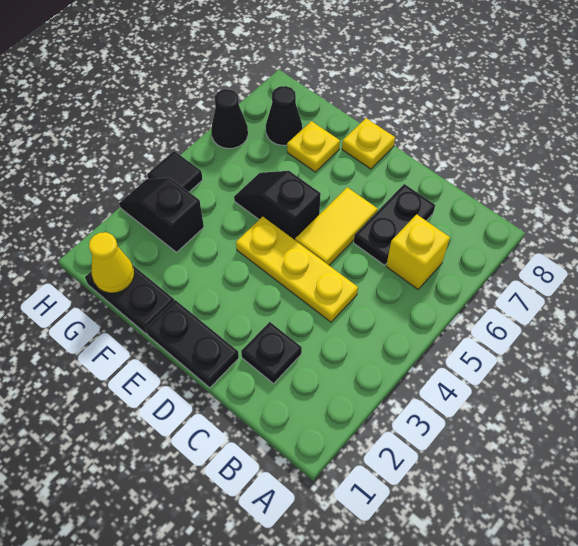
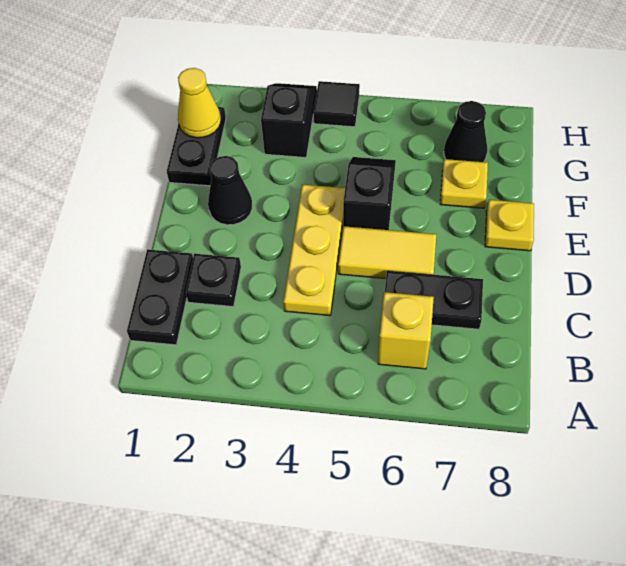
black plate D1:E1 level 1 -> black plate B1:C1 level 1
black cone H6 level 1 -> black cone E2 level 1

